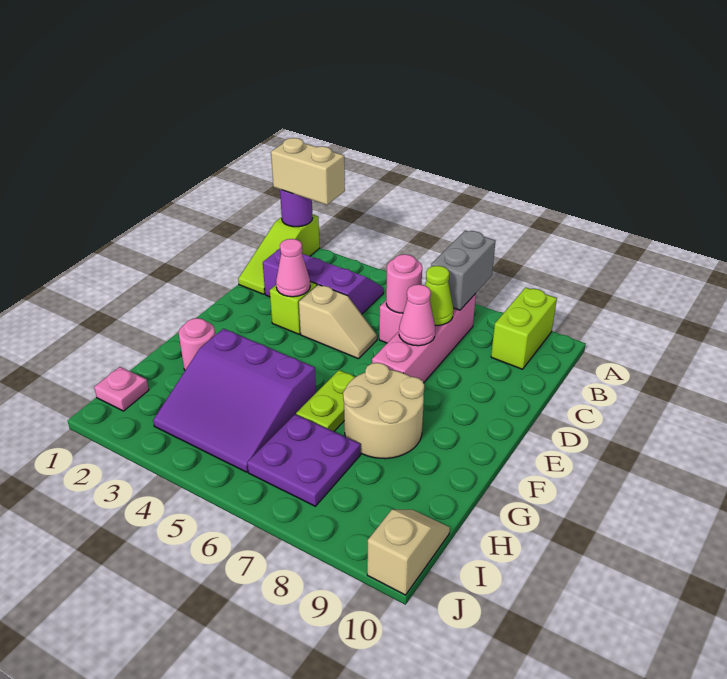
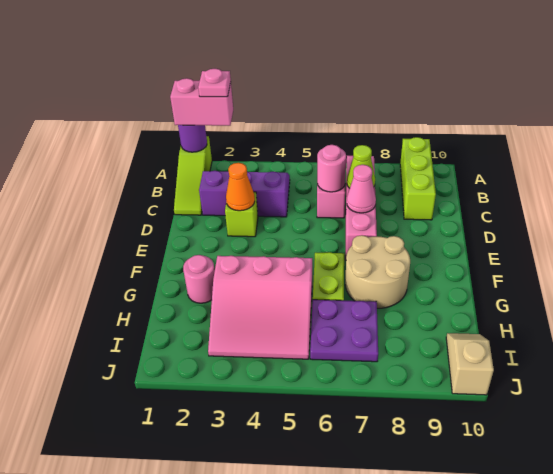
tan brick A1:A2 level 3 -> pink brick A1:A2 level 3
grey brick A7:B7 level 2 -> none
lime brick A9:B9 level 1 -> lime brick A9:C9 level 1
pink cone D3 level 2 -> orange cone D3 level 2
tan slope D4:D5 level 1 top 4 -> none
purple slope G3:I5 level 1 top G -> pink slope G3:I5 level 1 top G
pink plate I1 level 1 -> pink plate A2 level 4

